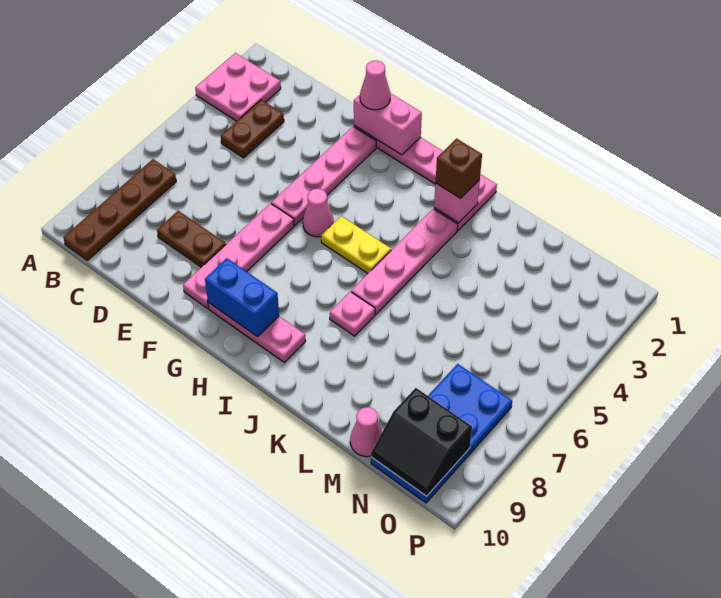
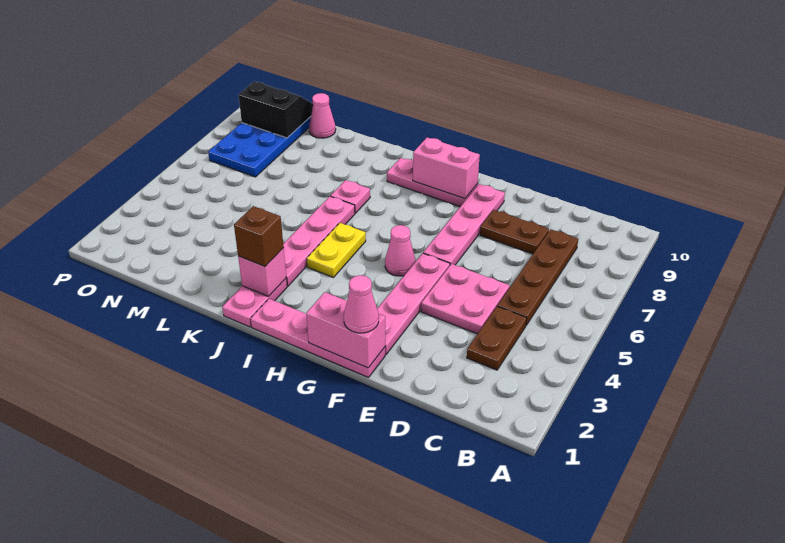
pink plate A2:B3 level 1 -> pink plate D4:E5 level 1
brown plate B7:B10 level 1 -> brown plate C5:C8 level 1
blue brick G9:H9 level 2 -> pink brick G9:H9 level 2
yellow plate H5:I5 level 1 -> yellow plate I4:I5 level 1

